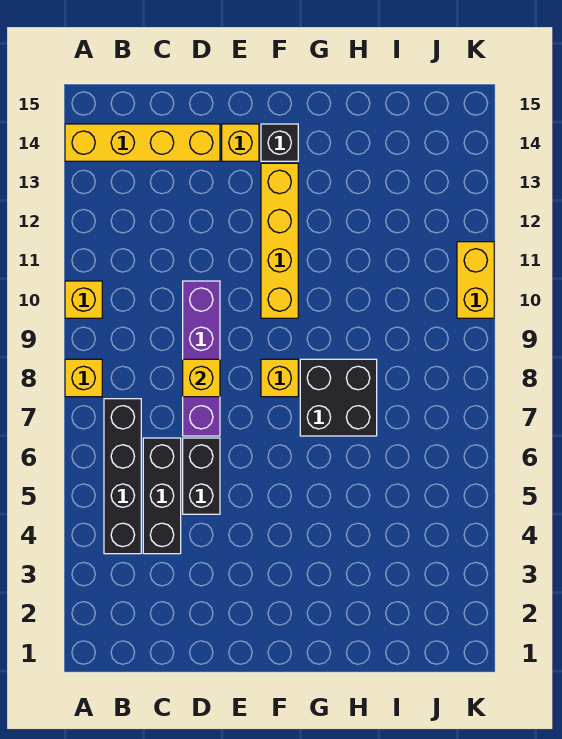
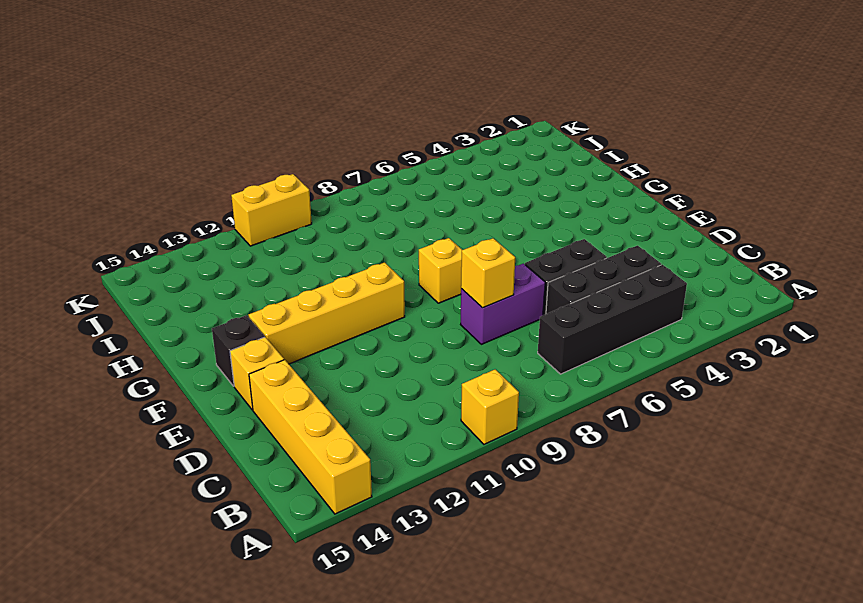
yellow brick A8 level 1 -> none
purple brick D7:D10 level 1 -> purple brick D7:D8 level 1
black brick G7:H8 level 1 -> none

